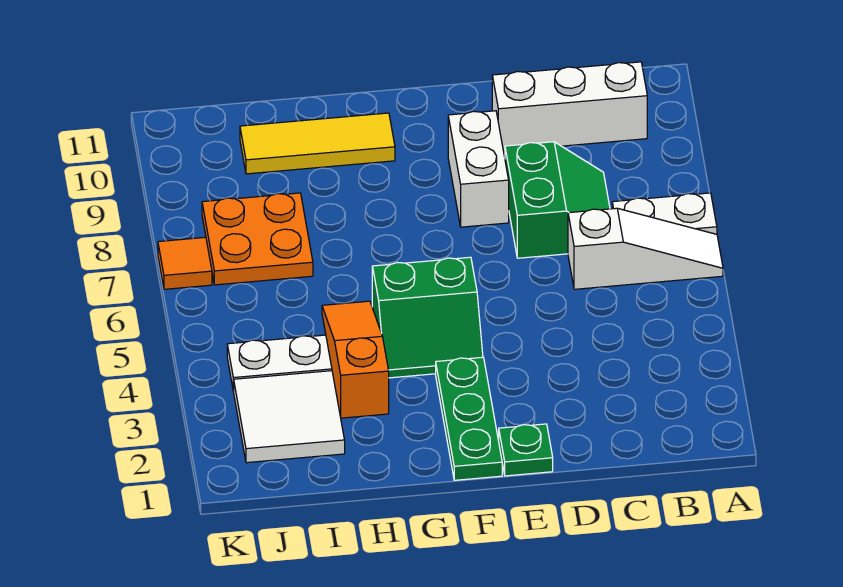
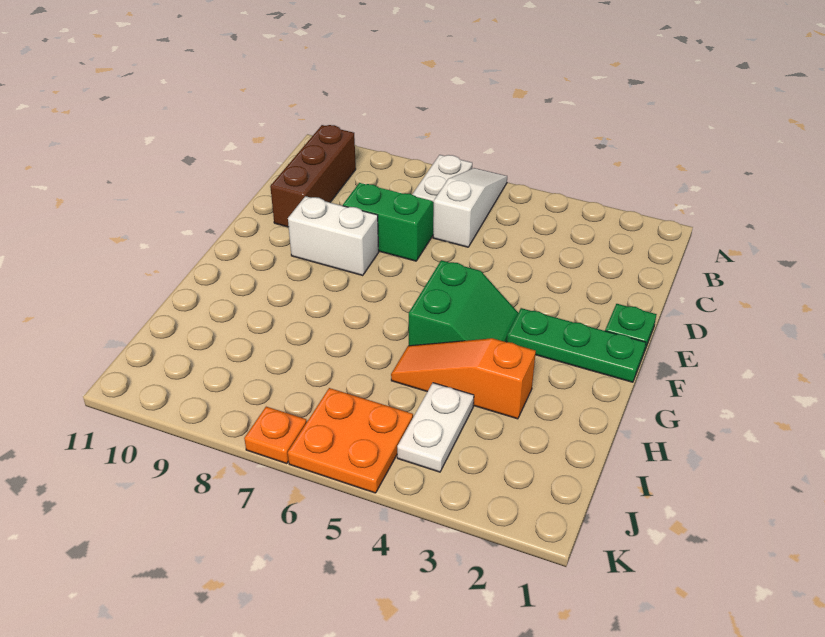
white brick B10:D10 level 1 -> brown brick B10:D10 level 1
yellow tile G10:I10 level 1 -> none
white tile I2:J3 level 1 -> none
orange plate I7:J8 level 1 -> orange plate J5:K6 level 1
orange tile K7 level 1 -> orange plate K7 level 1

